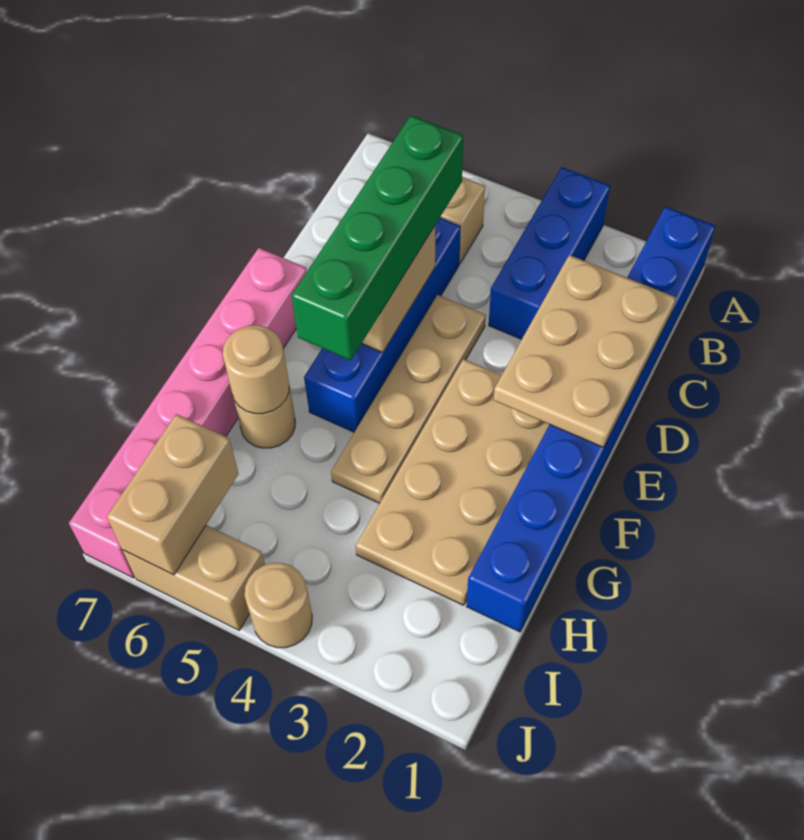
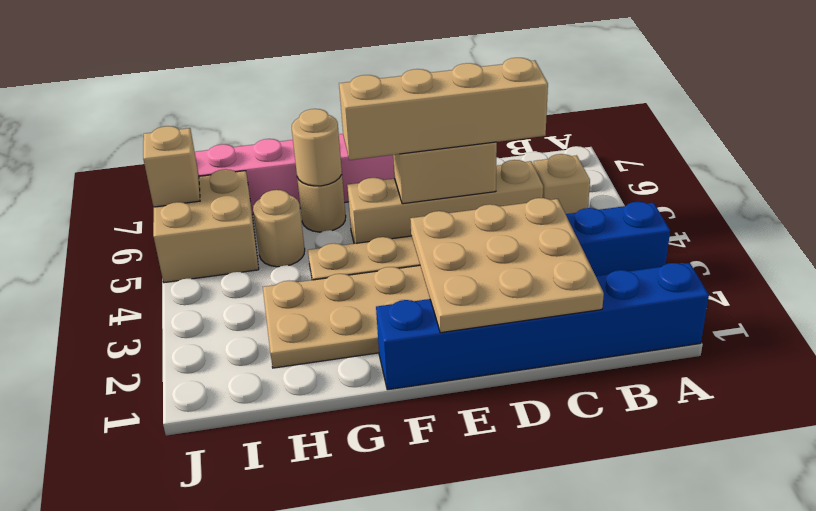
blue brick A1:H1 level 1 -> blue brick A1:F1 level 1
tan plate C1:E2 level 2 -> tan plate C1:E3 level 2
blue brick C5:F5 level 1 -> tan brick C5:F5 level 1
green brick C5:F5 level 3 -> tan brick C5:F5 level 3
tan brick I6:J6 level 2 -> tan brick J6 level 2
tan round brick J4 level 1 -> tan round brick H5 level 1
tan brick J5:J6 level 1 -> tan brick I5:J6 level 1

